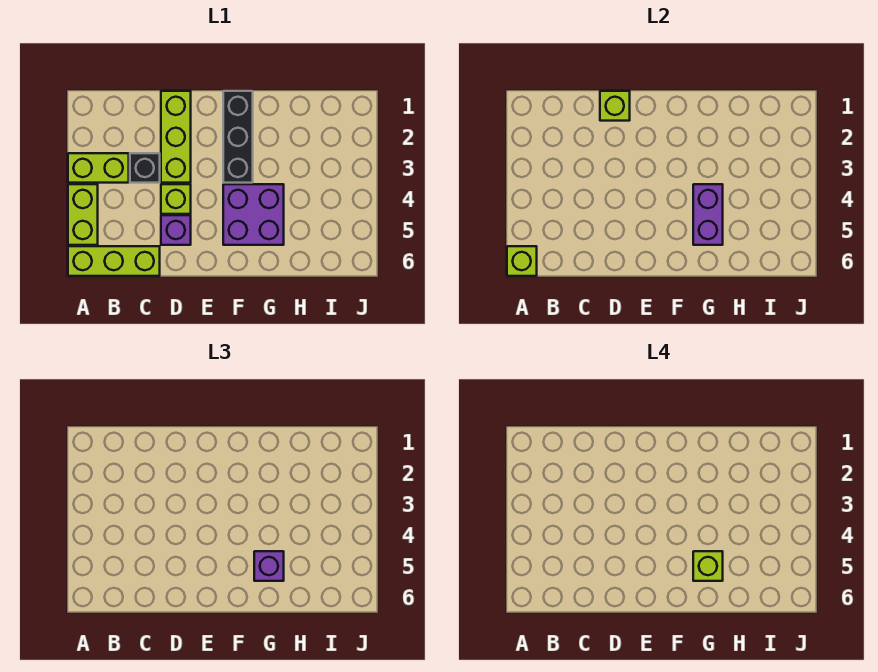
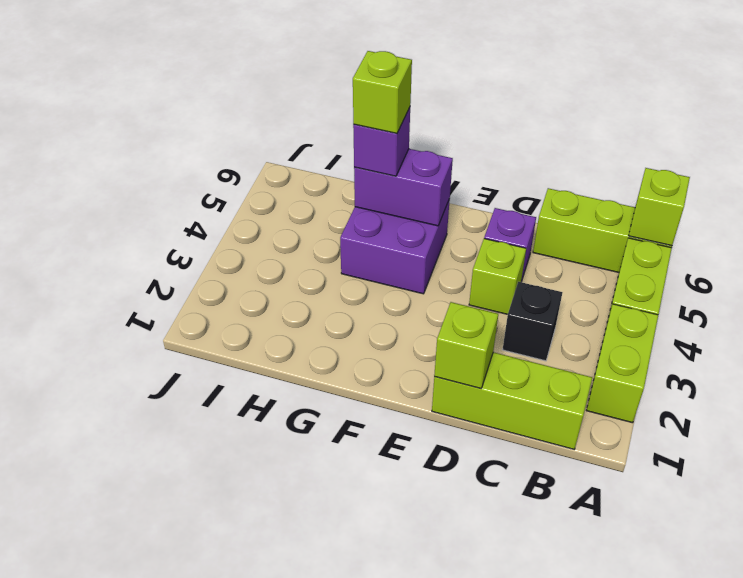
lime brick A3:B3 level 1 -> lime brick A2:A3 level 1
lime brick D1:D3 level 1 -> lime brick B1:D1 level 1
black brick F1:F3 level 1 -> none
purple brick G4:G5 level 2 -> purple brick F5:G5 level 2

